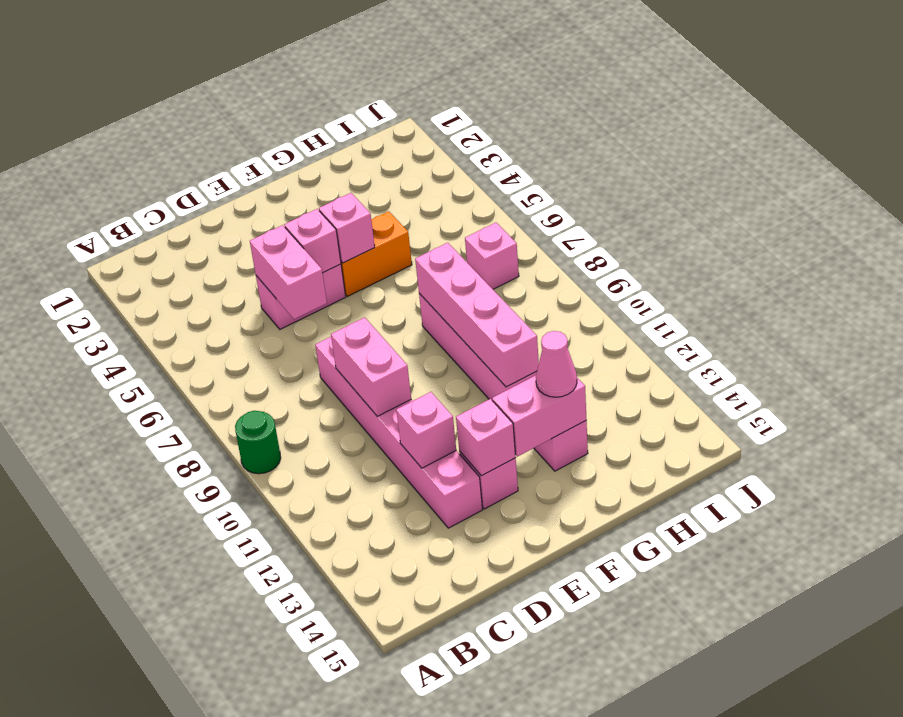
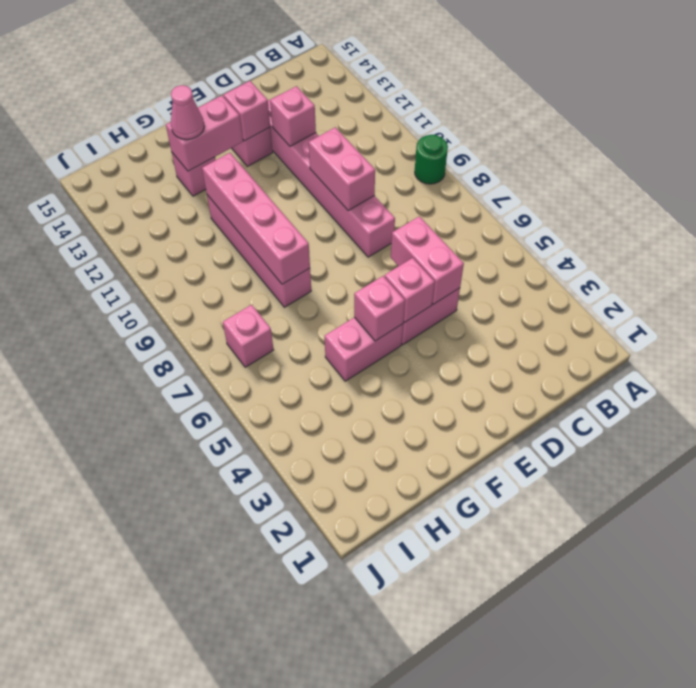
orange brick F5:G5 level 1 -> pink brick F5:G5 level 1

